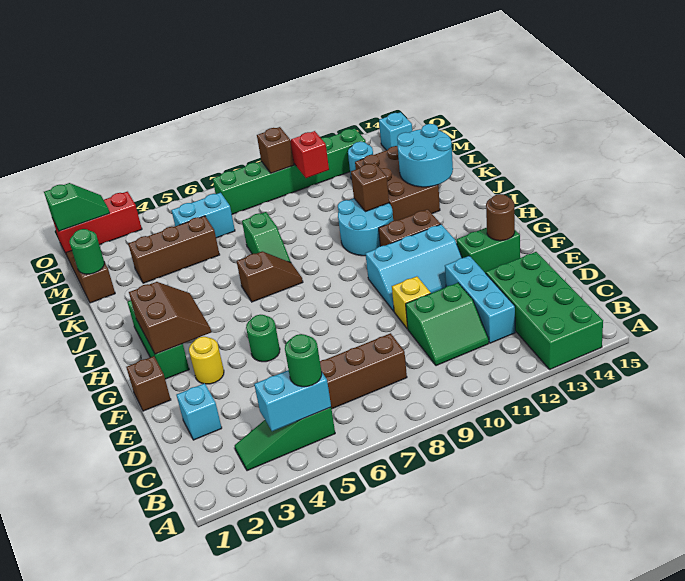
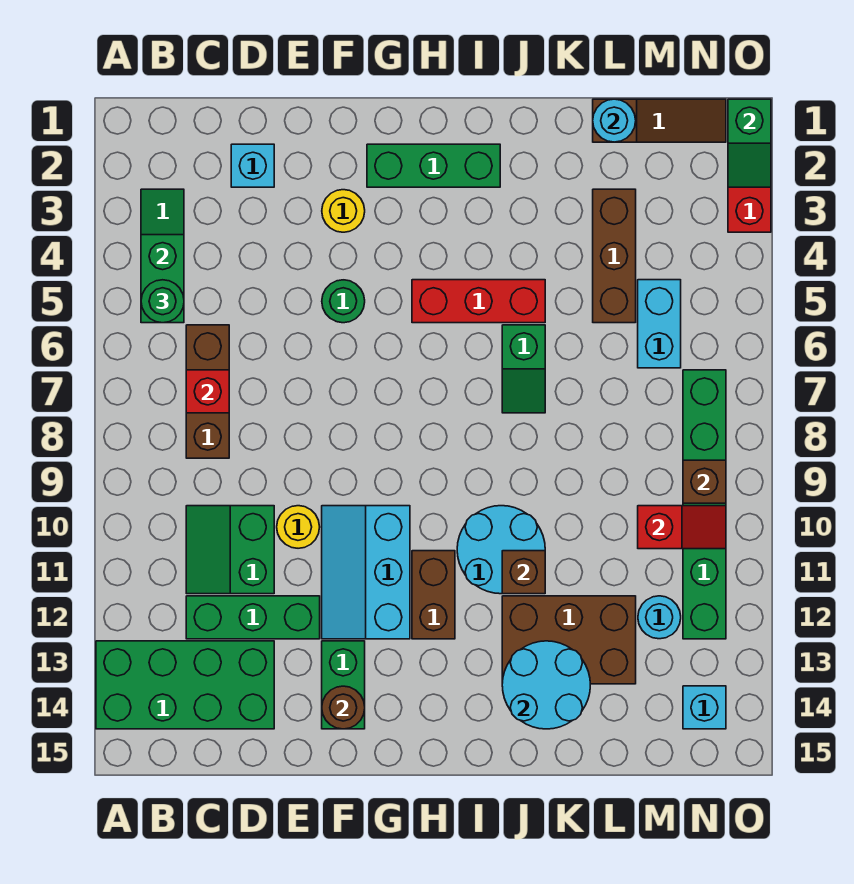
cyan brick B4:B5 level 2 -> green brick B4:B5 level 2
none -> red brick C7 level 2
cyan brick C12:E12 level 1 -> green brick C12:E12 level 1
yellow brick E10 level 1 -> yellow round brick E10 level 1
brown brick F1 level 1 -> none
brown slope G2:H3 level 2 top 2 -> none
none -> red brick H5:J5 level 1
brown slope I6:I7 level 1 top 6 -> none
green slope J7:K7 level 1 top K -> green slope J6:J7 level 1 top 6
green round brick L1 level 2 -> cyan round brick L1 level 2

